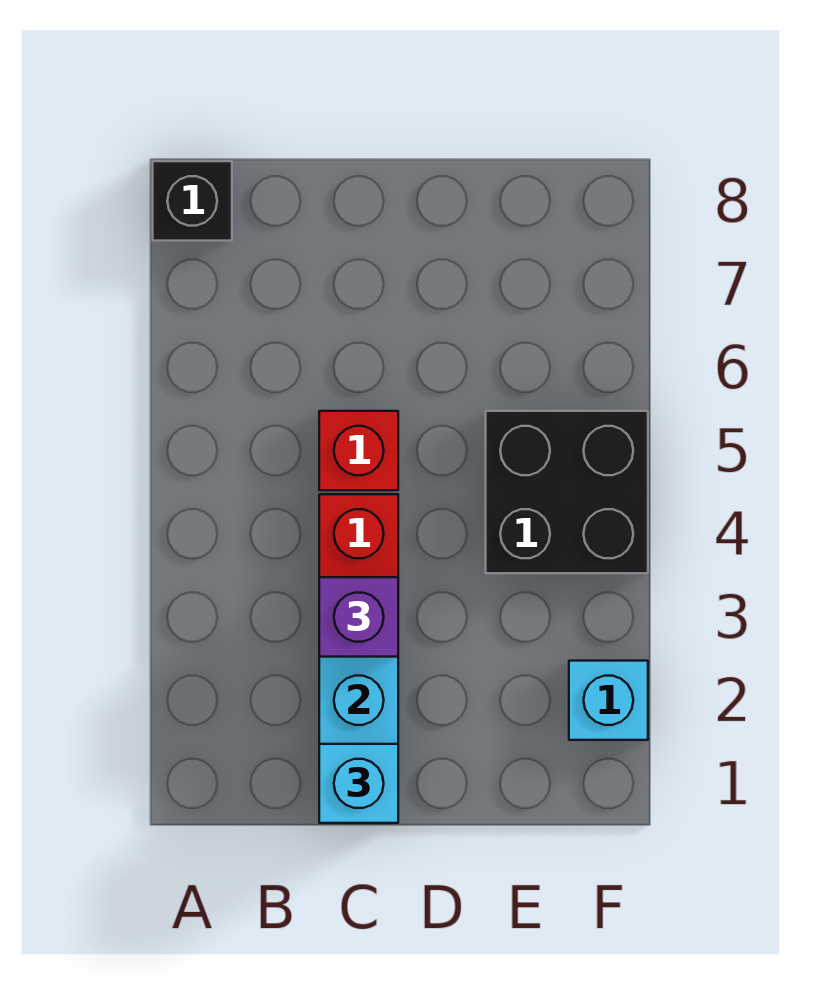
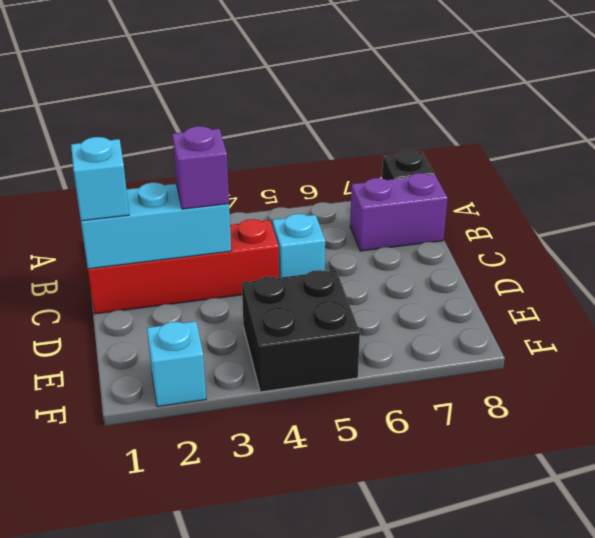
none -> purple brick B7:B8 level 1
red brick C5 level 1 -> cyan brick C5 level 1

